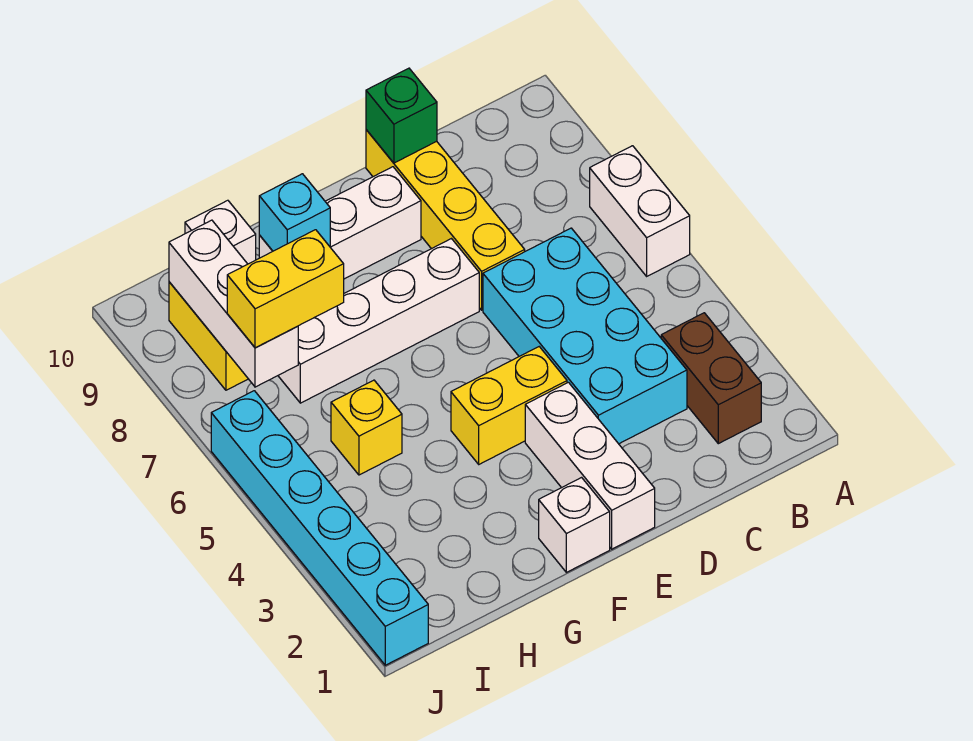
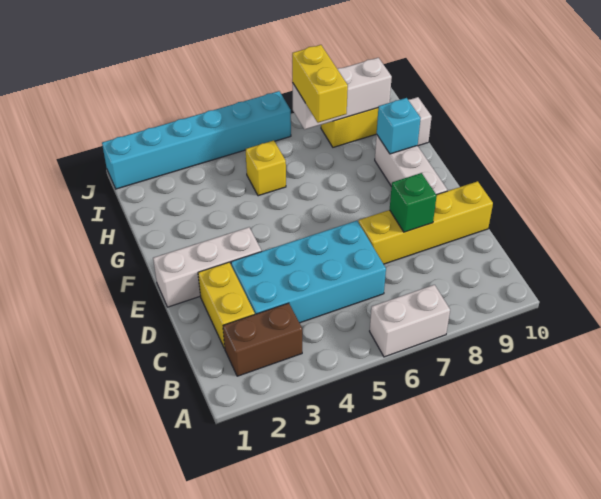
green brick D10 level 2 -> green brick D8 level 2
yellow brick E4:F4 level 1 -> yellow brick C2:D2 level 1
white brick E7:H7 level 1 -> none
white brick F1 level 1 -> none

